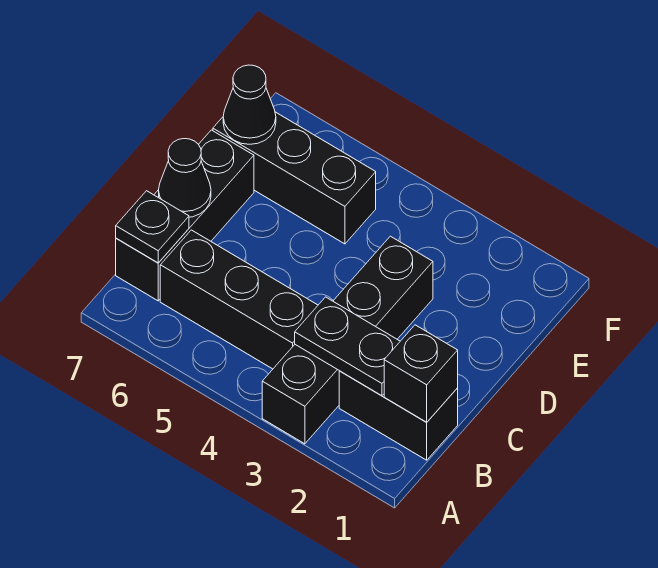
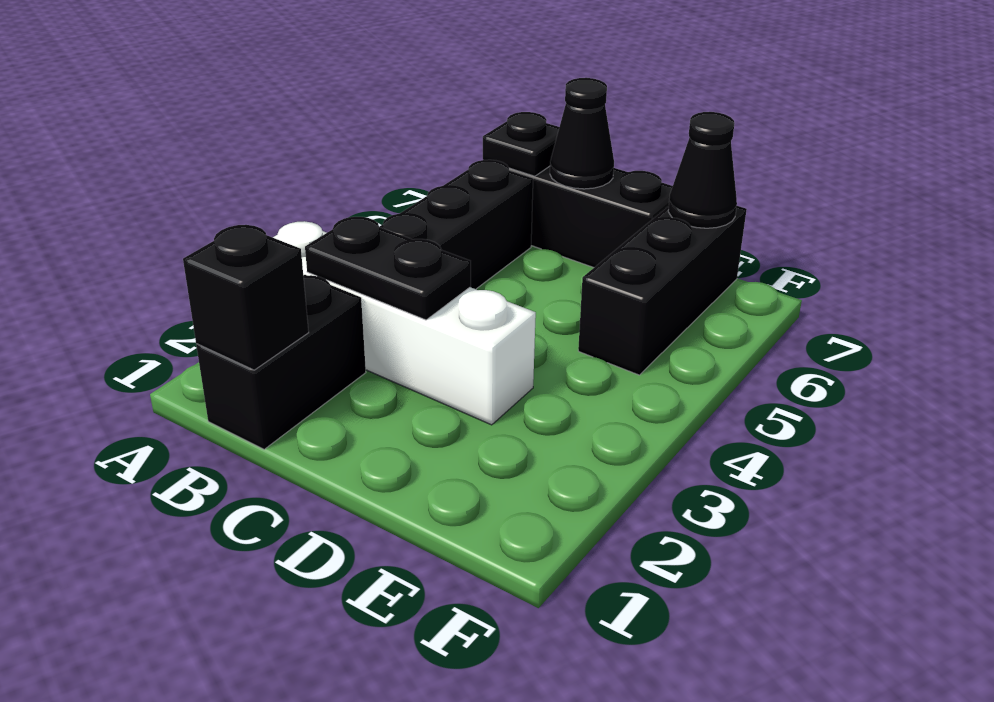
black brick A3:D3 level 1 -> white brick A3:D3 level 1
black plate B2:B3 level 2 -> black plate B3:C3 level 2

